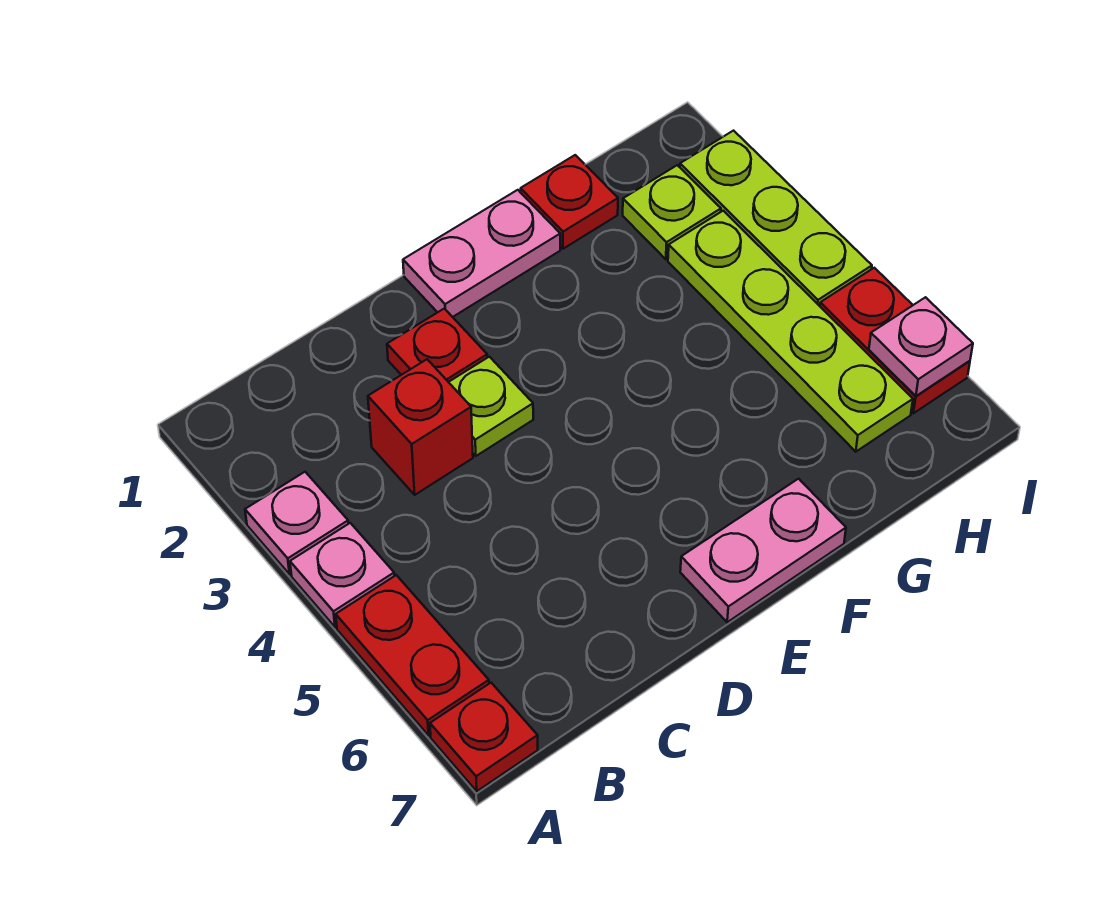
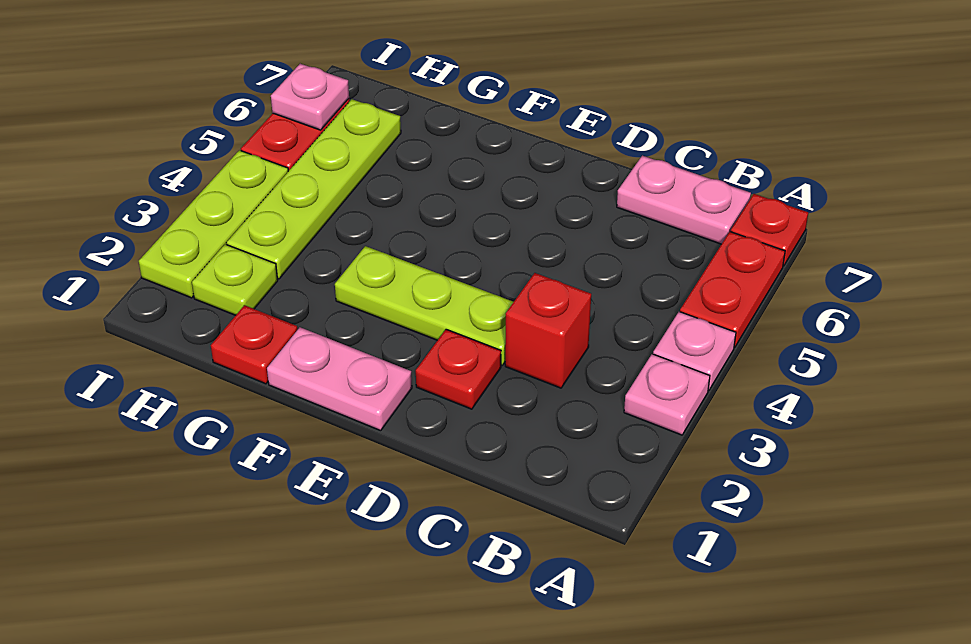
lime plate D3 level 1 -> lime plate D3:F3 level 1
pink plate E7:F7 level 1 -> pink plate B7:C7 level 1

